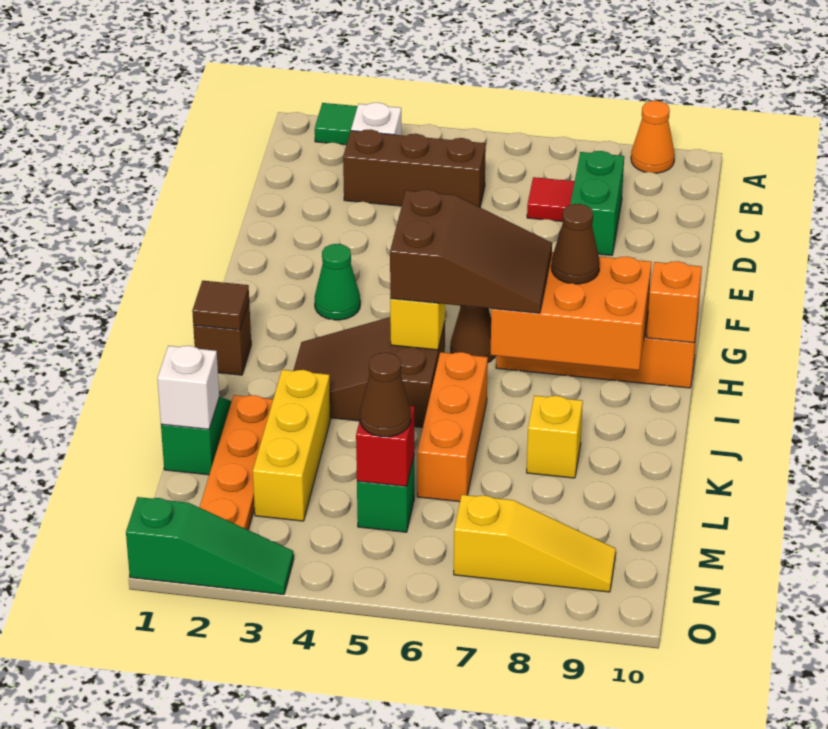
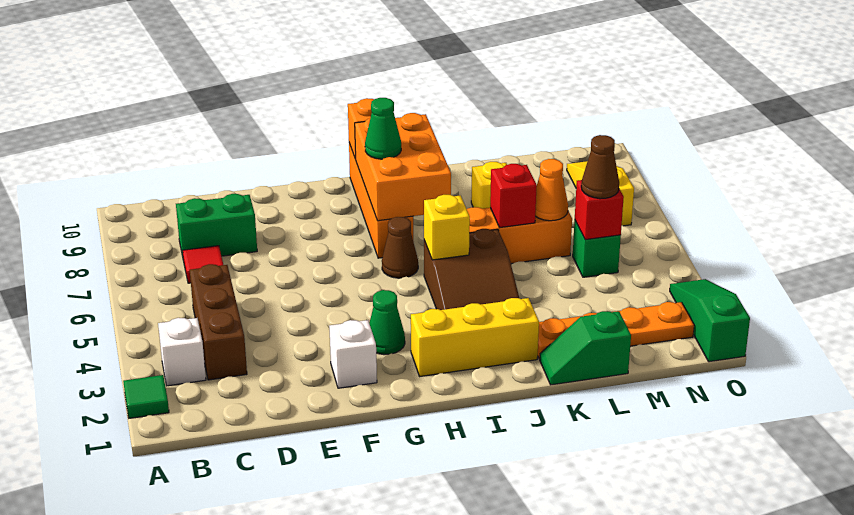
orange cone A9 level 1 -> orange cone L6 level 2
brown slope H5:I7 level 3 top 5 -> none
brown cone H8 level 3 -> green cone H8 level 3
brown brick I1 level 1 -> none
brown tile I1 level 2 -> none
yellow brick K3:M3 level 1 -> yellow brick H2:J2 level 1
none -> red brick K6 level 2
white brick L1 level 2 -> white brick F2 level 1

